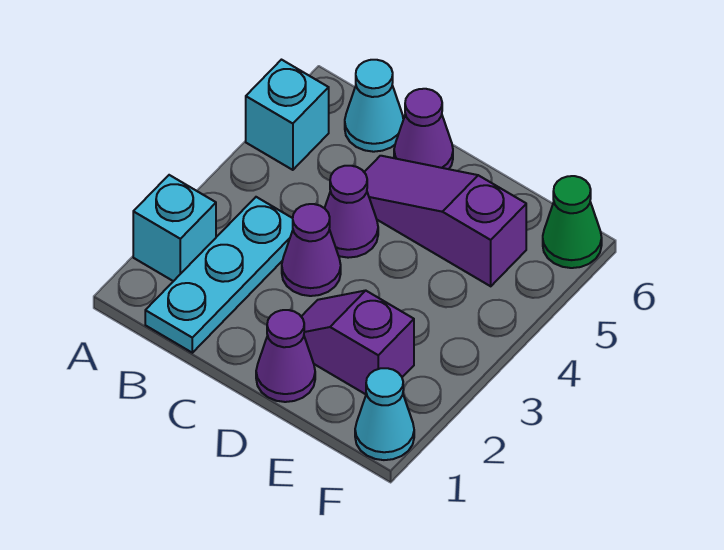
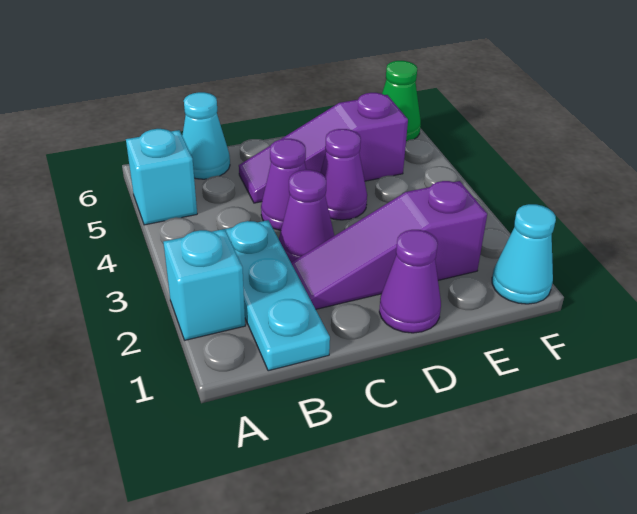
purple cone C6 level 1 -> purple cone D4 level 1
purple slope D2:E2 level 1 top E -> purple slope C2:E2 level 1 top E

